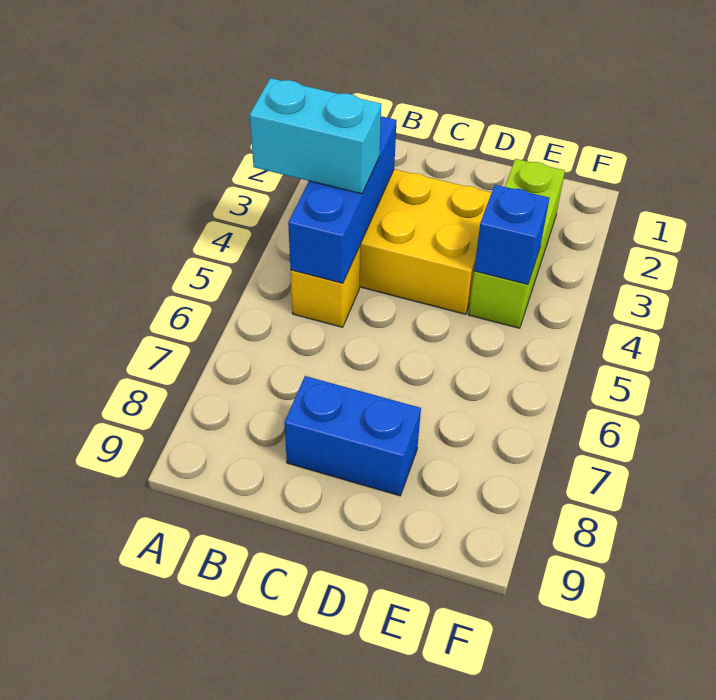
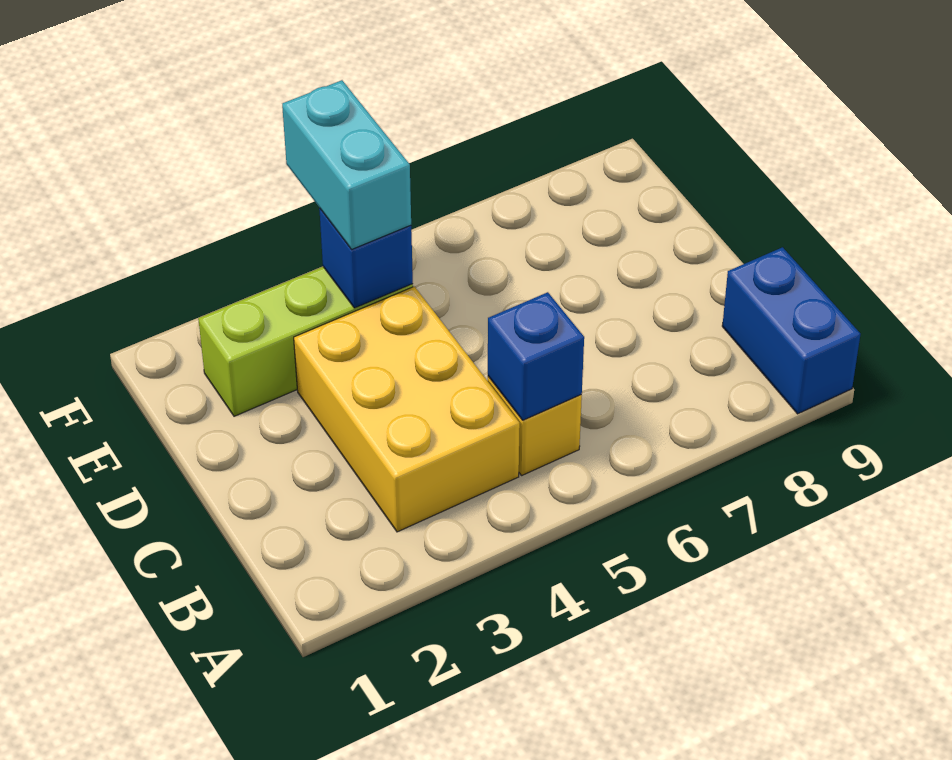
cyan brick A4:B4 level 3 -> cyan brick E4:F4 level 3
blue brick B3:B5 level 2 -> blue brick B5 level 2
blue brick C8:D8 level 1 -> blue brick A9:B9 level 1

